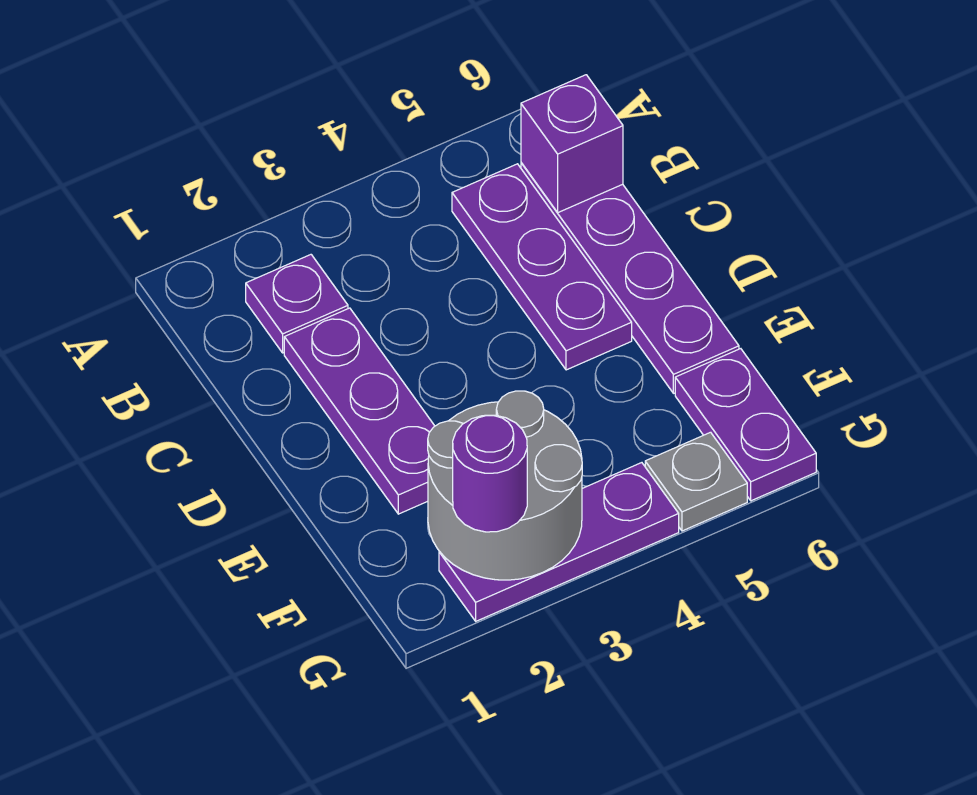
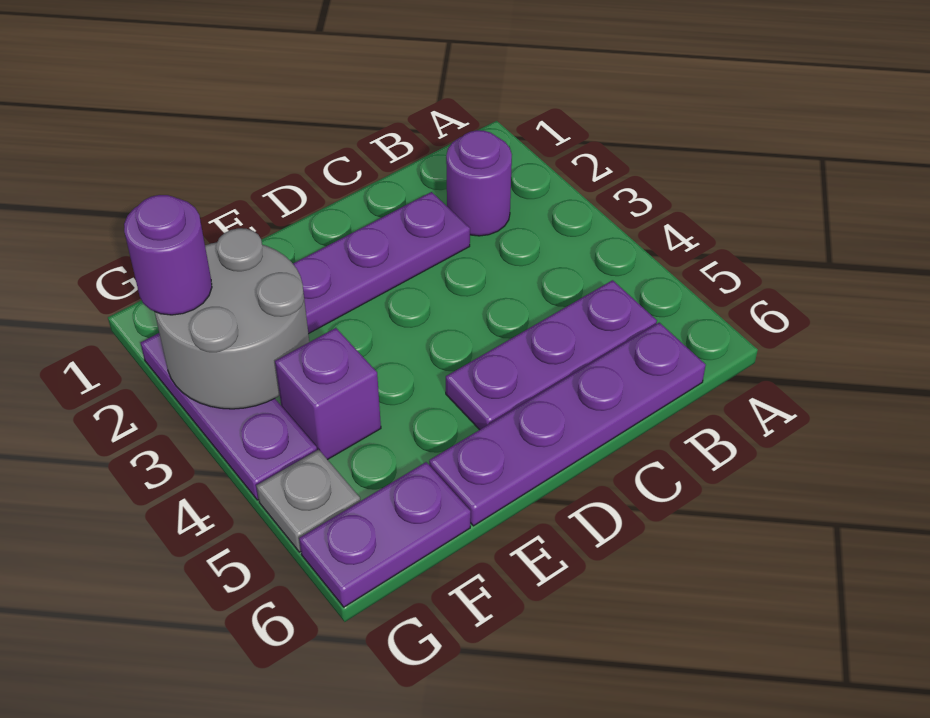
purple plate B2 level 1 -> purple round brick B2 level 1
purple brick B6 level 2 -> purple brick F4 level 1

